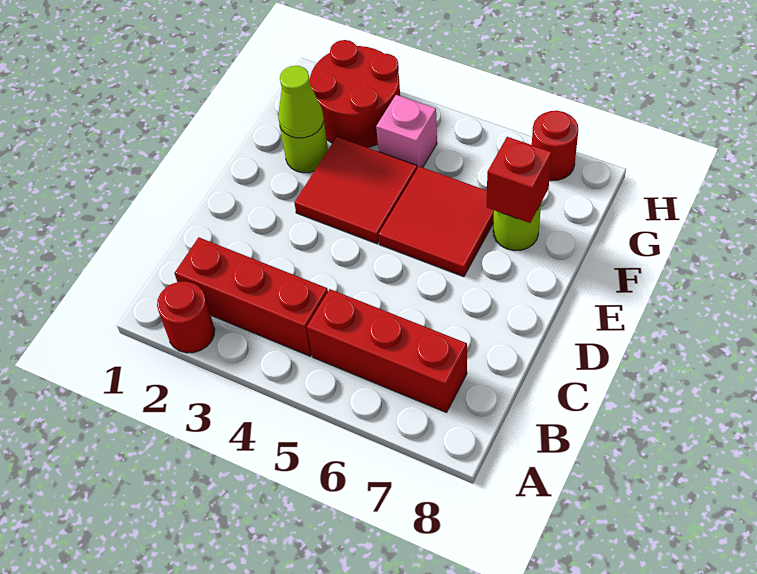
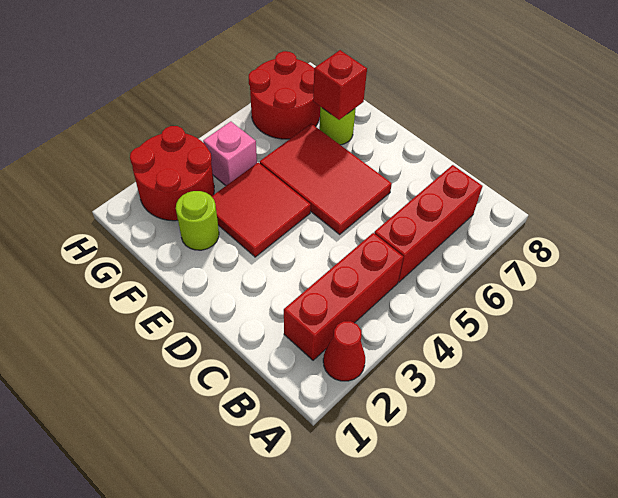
red round brick A2 level 1 -> red cone A2 level 1
red tile E5:F6 level 1 -> red tile D5:F6 level 1
lime cone F2 level 2 -> none
red round brick H7 level 1 -> red round brick G6:H7 level 1

